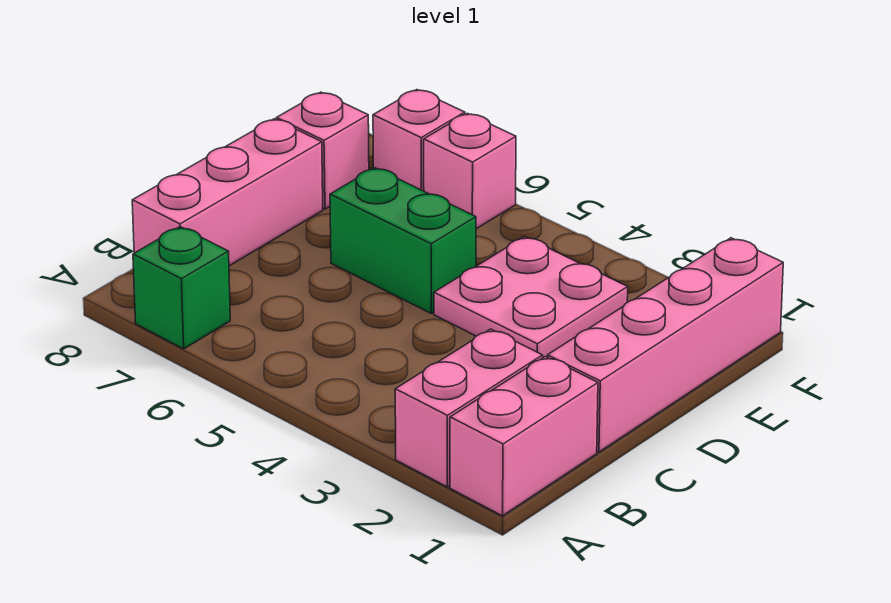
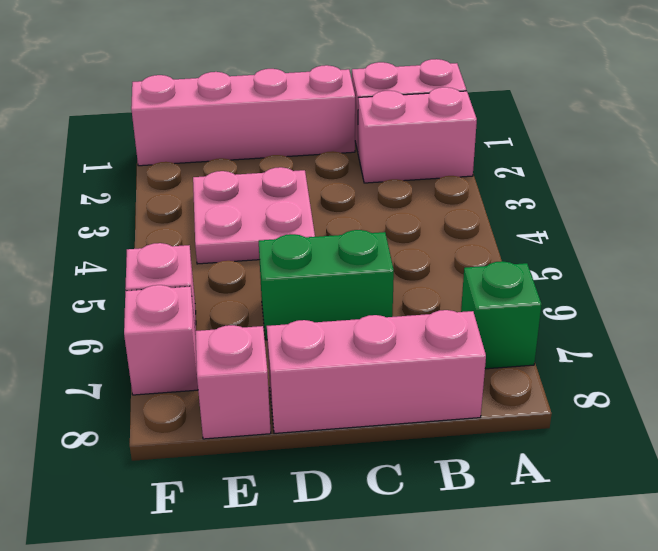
green brick D5:D6 level 1 -> green brick C6:D6 level 1

